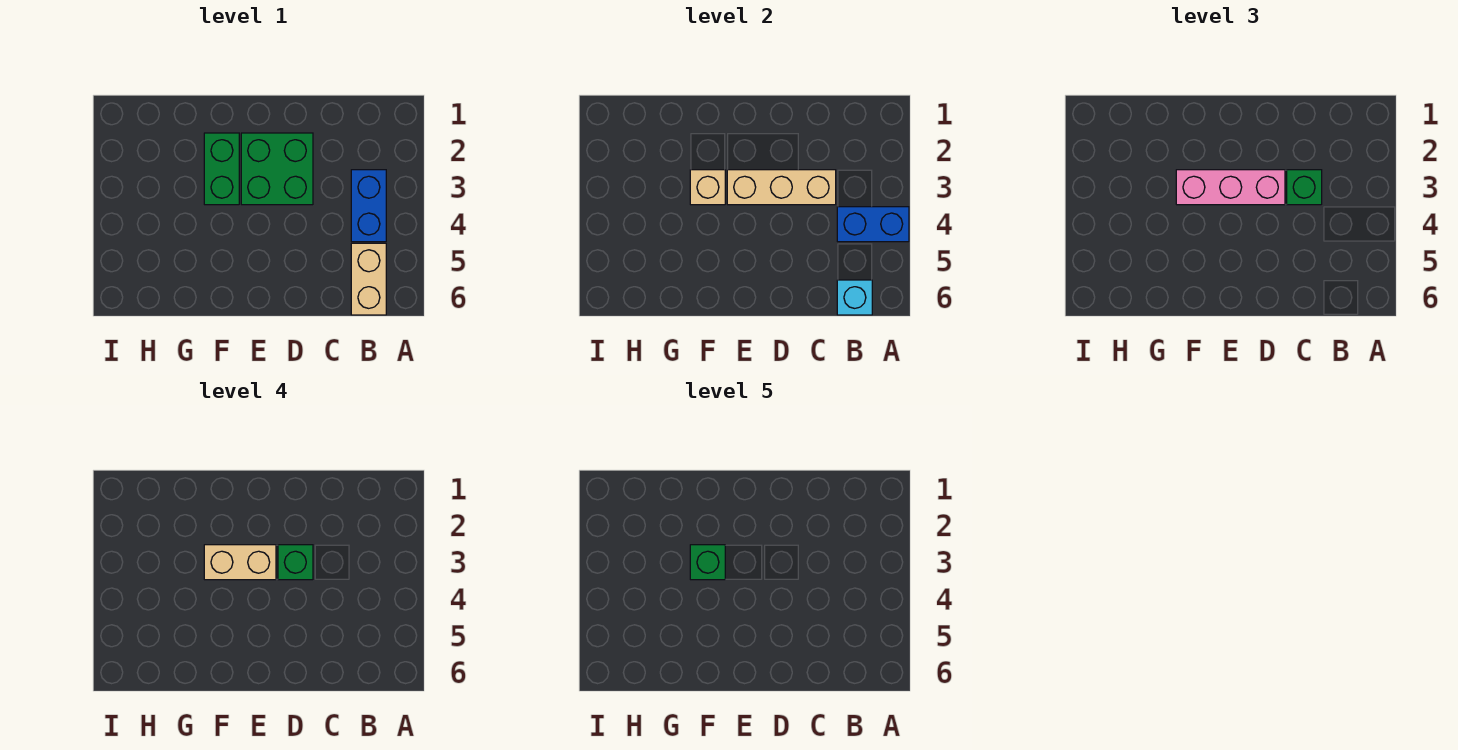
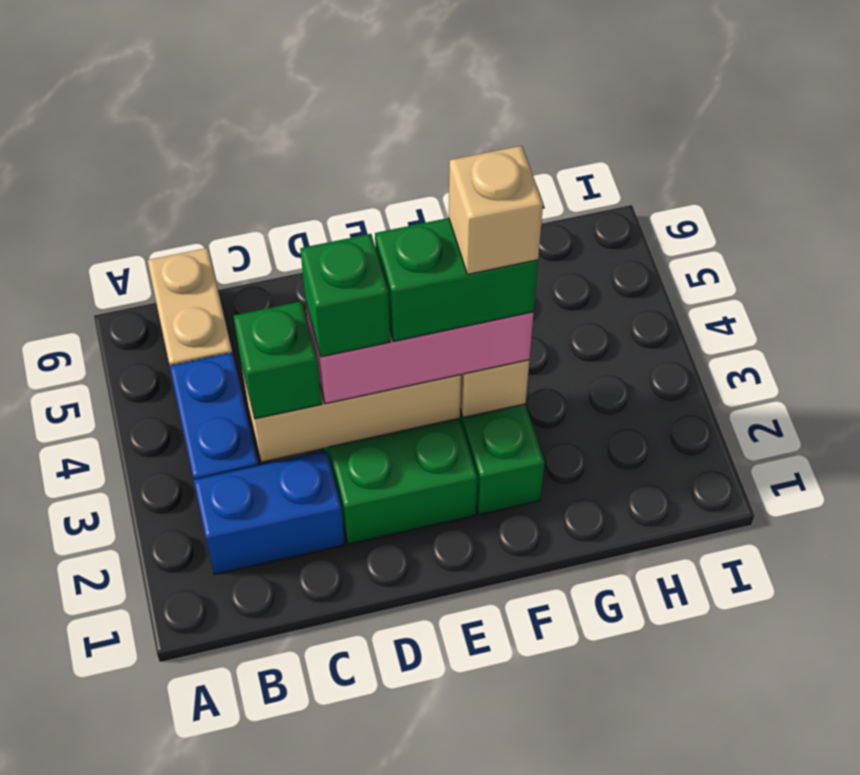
blue brick A4:B4 level 2 -> blue brick B2:C2 level 1
cyan brick B6 level 2 -> none
tan brick E3:F3 level 4 -> green brick E3:F3 level 4
green brick F3 level 5 -> tan brick F3 level 5

